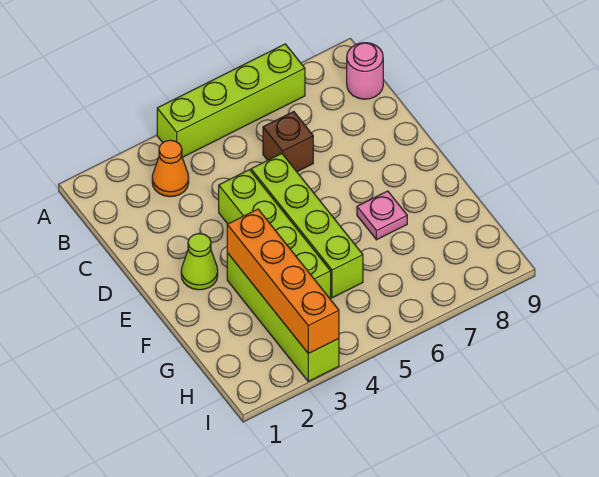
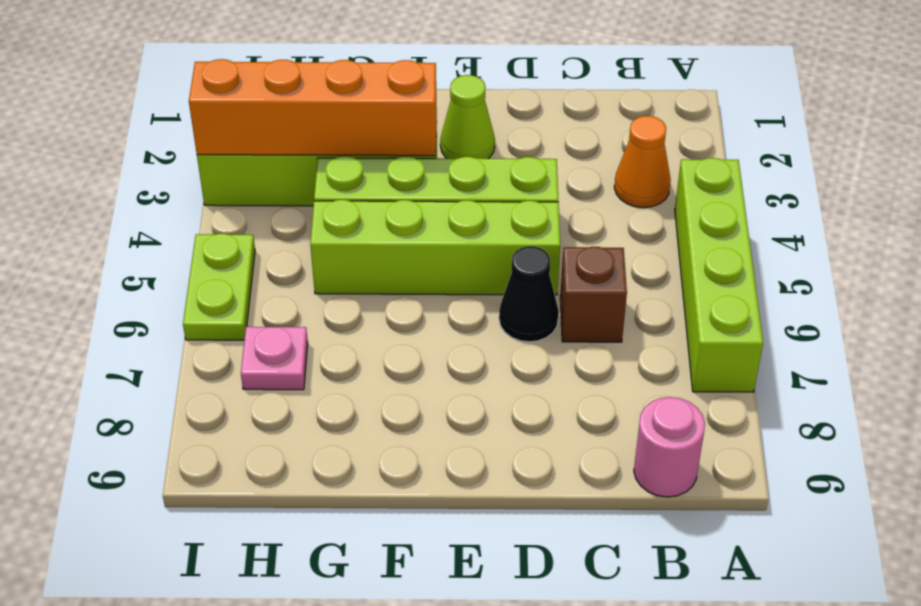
none -> black cone D6 level 1
pink plate F7 level 1 -> pink plate H7 level 1
none -> lime plate I5:I6 level 1

